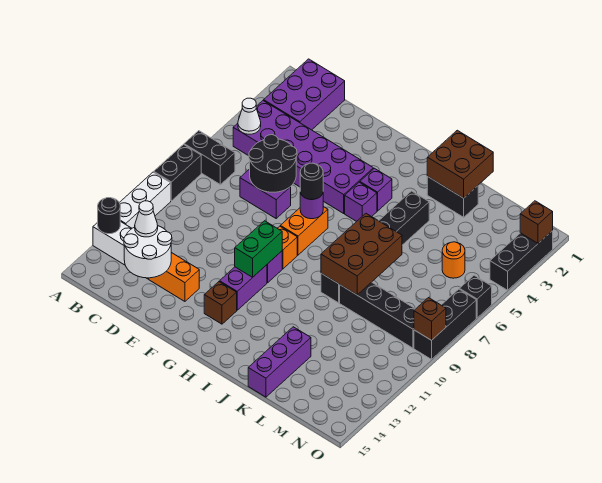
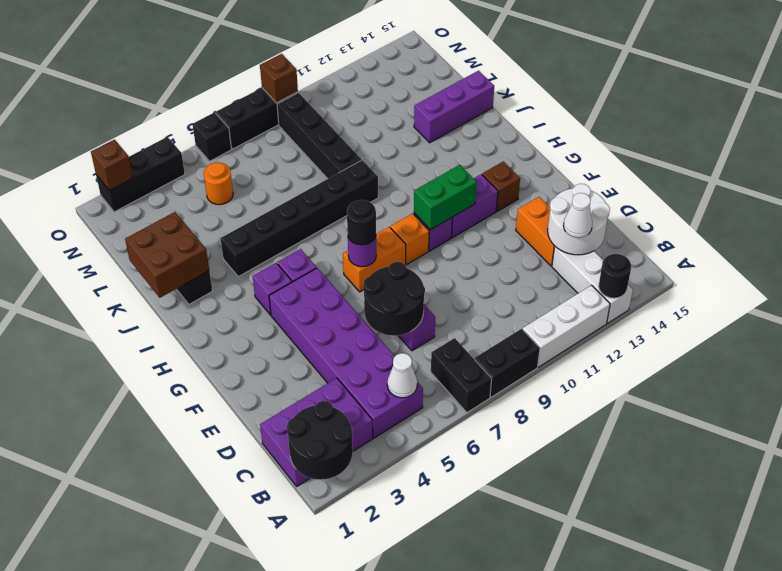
none -> black round brick A1:B2 level 2
brown brick J7:K9 level 2 -> none

